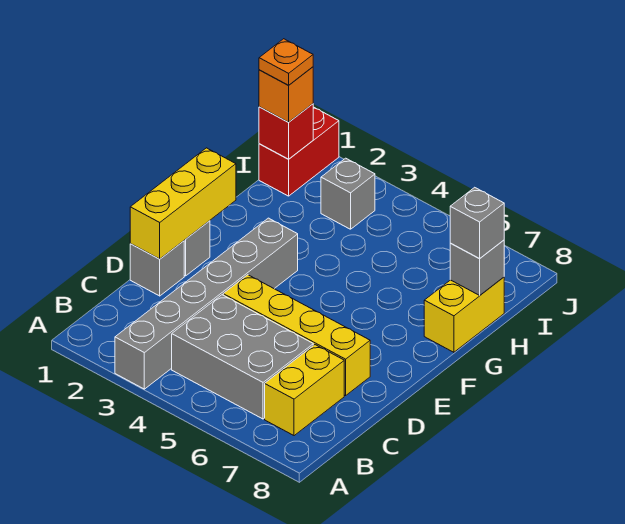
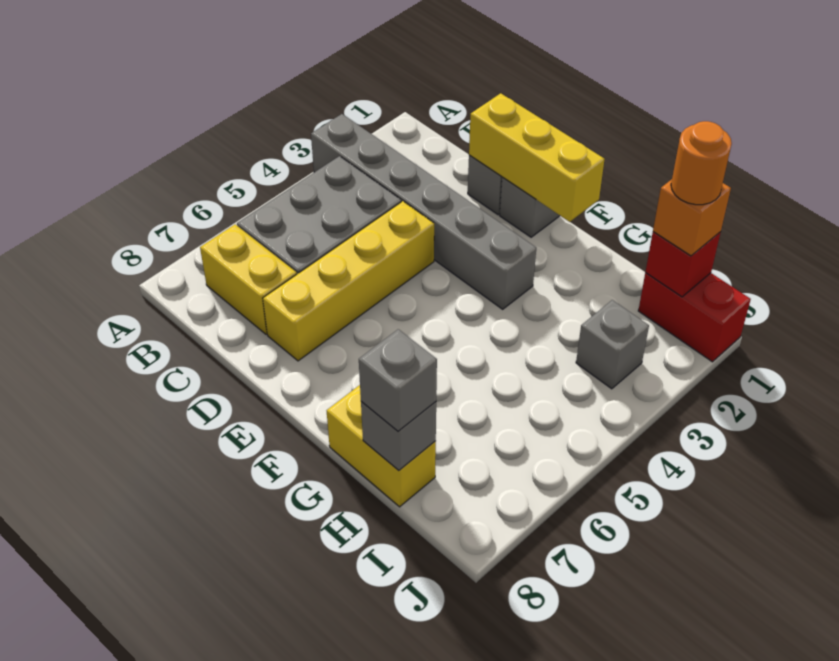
orange plate I1 level 4 -> orange round brick I1 level 4

